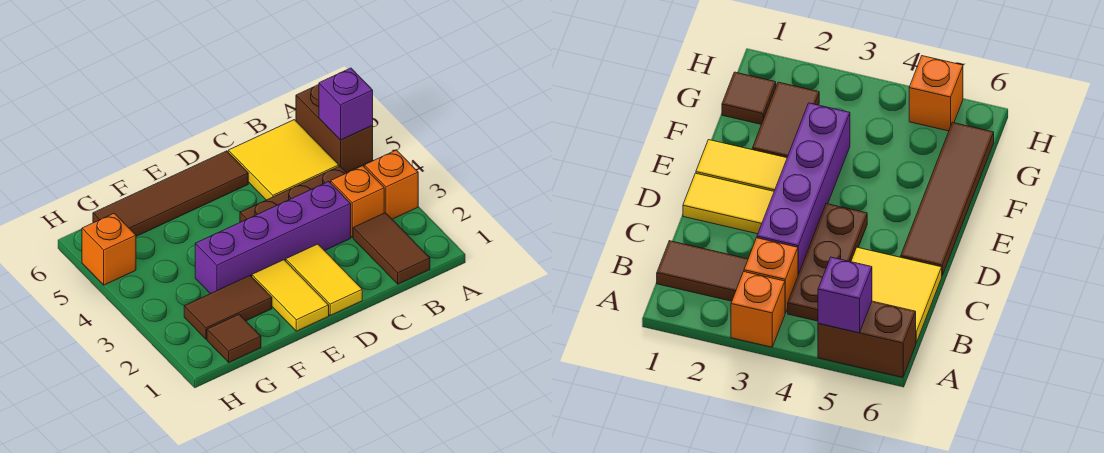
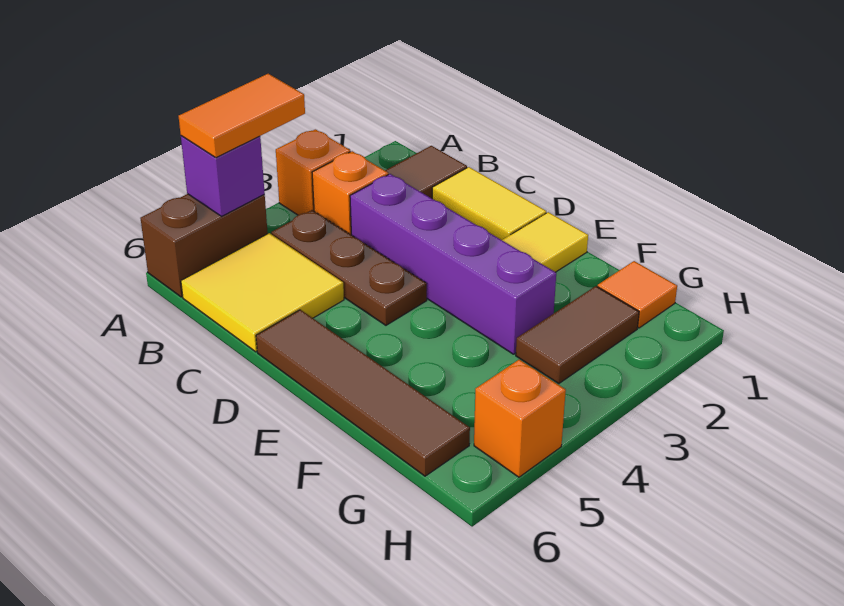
none -> orange tile A4:A5 level 3
yellow tile D1:D2 level 1 -> yellow tile C1:D1 level 1
brown tile F2:G2 level 1 -> brown tile G2:G3 level 1
brown tile G1 level 1 -> orange tile G1 level 1

